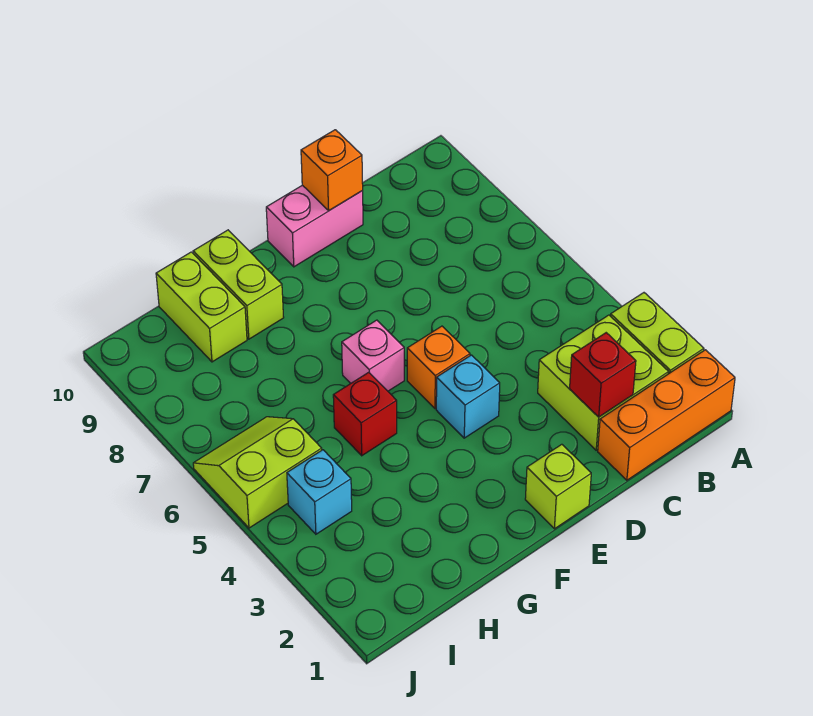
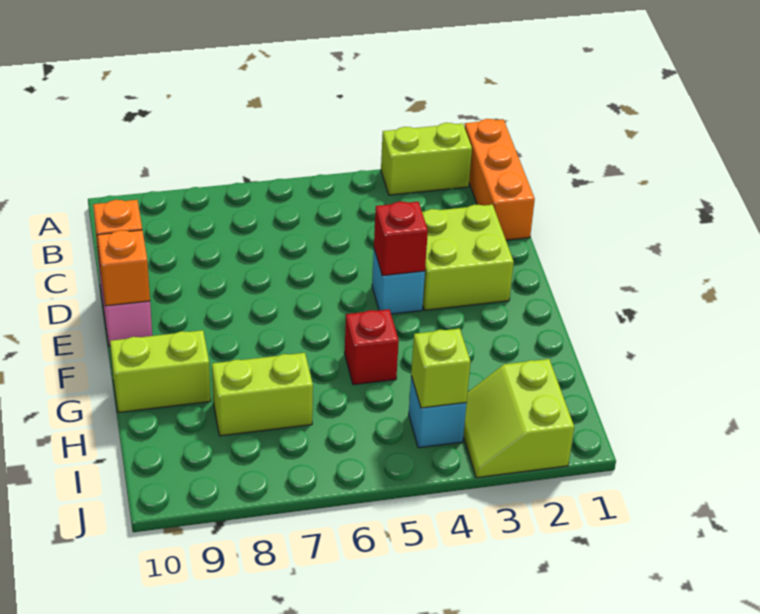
lime brick B2:C3 level 1 -> lime brick D2:E3 level 1
red brick C2 level 2 -> red brick E4 level 2
lime brick E1 level 1 -> lime brick I4 level 2
orange brick E5 level 1 -> orange brick E10 level 2
pink brick F6 level 1 -> none
lime brick H9:H10 level 1 -> lime brick H7:H8 level 1
lime slope I5:J6 level 1 top 5 -> lime slope I2:J3 level 1 top 2

